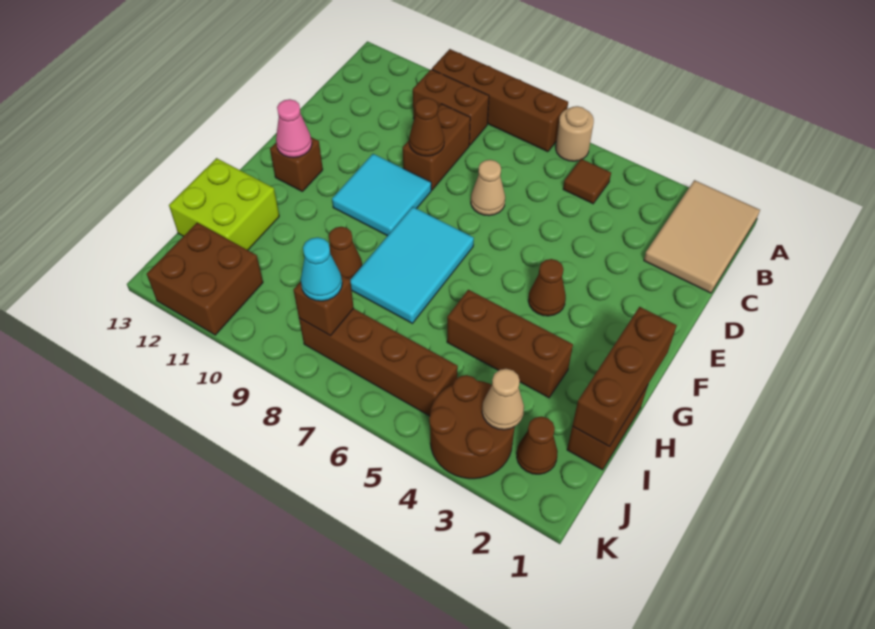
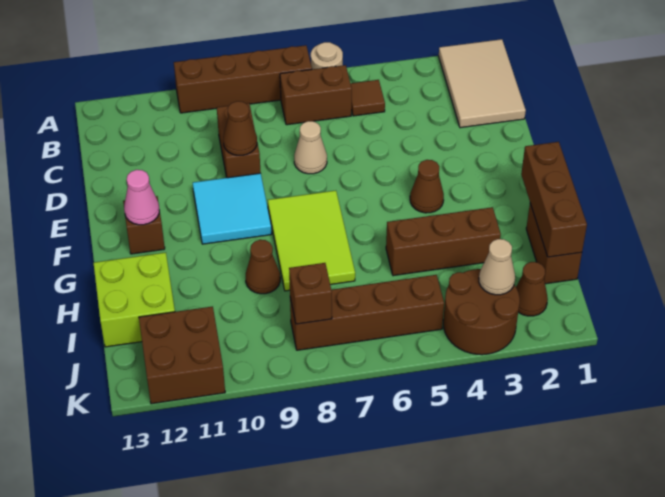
brown brick B9:B10 level 1 -> brown brick B6:B7 level 1
cyan tile F7:H8 level 1 -> lime tile F7:H8 level 1
cyan cone J8 level 3 -> none

